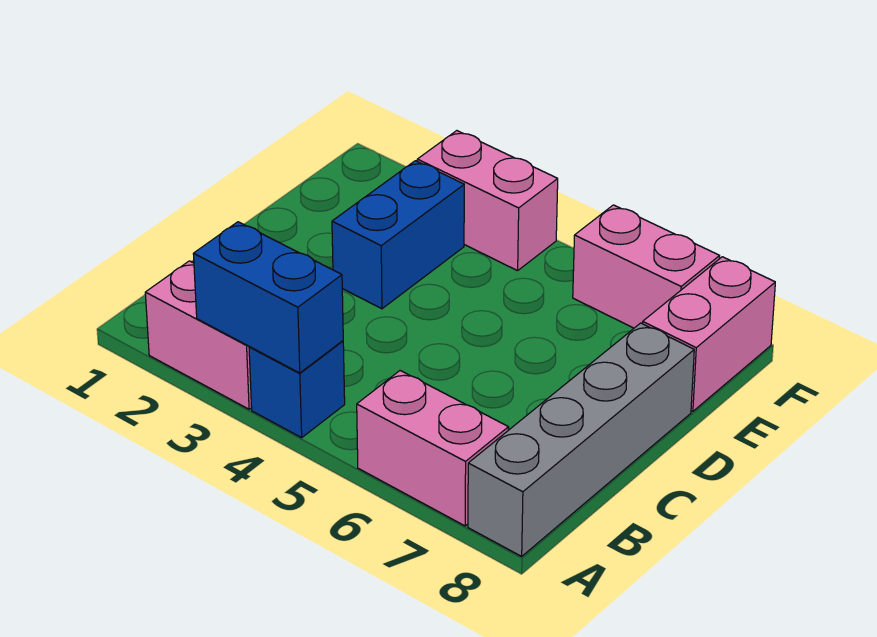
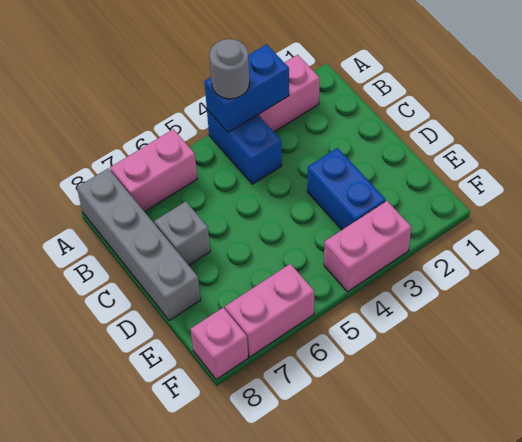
blue brick A4 level 1 -> blue brick A4:B4 level 1
none -> grey round brick A4 level 3
none -> grey brick C7 level 1
pink brick E8:F8 level 1 -> pink brick F8 level 1

